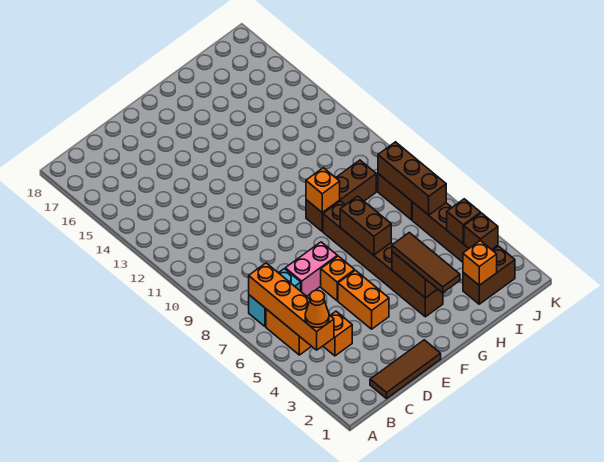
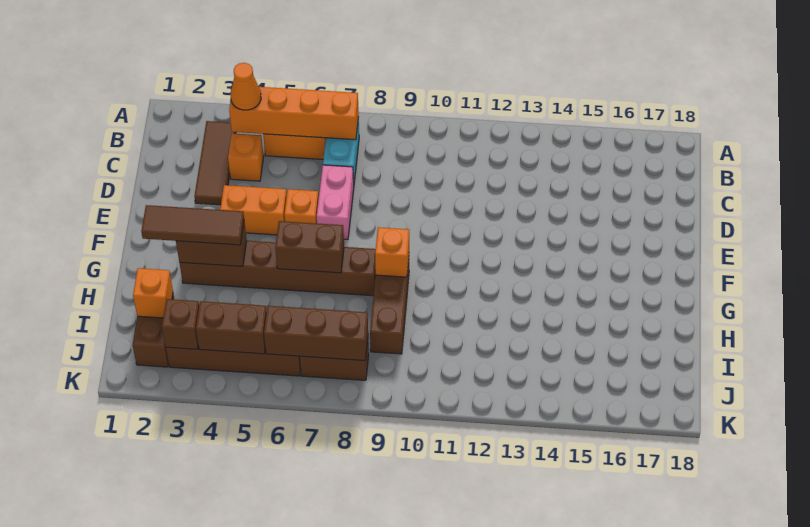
brown tile C1:E1 level 1 -> brown tile B3:D3 level 1
brown brick J4 level 2 -> brown brick J4:J5 level 2

